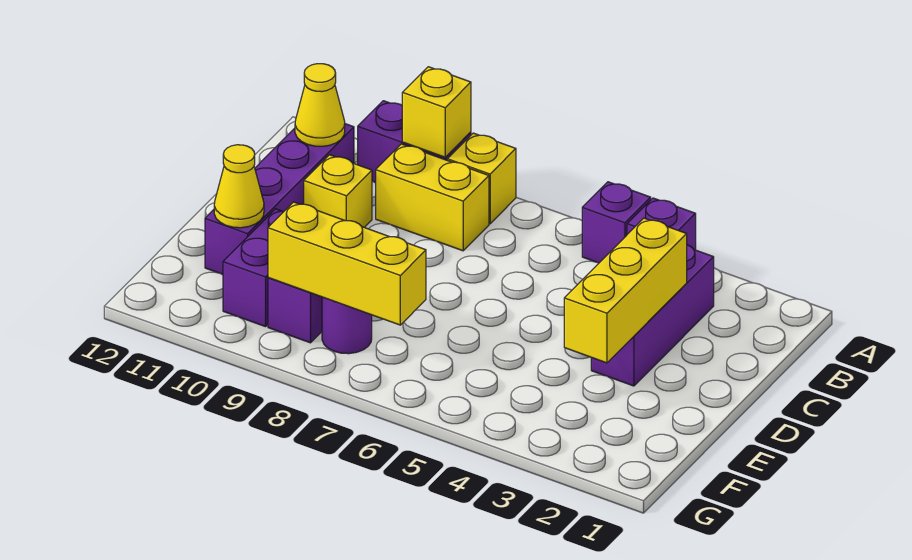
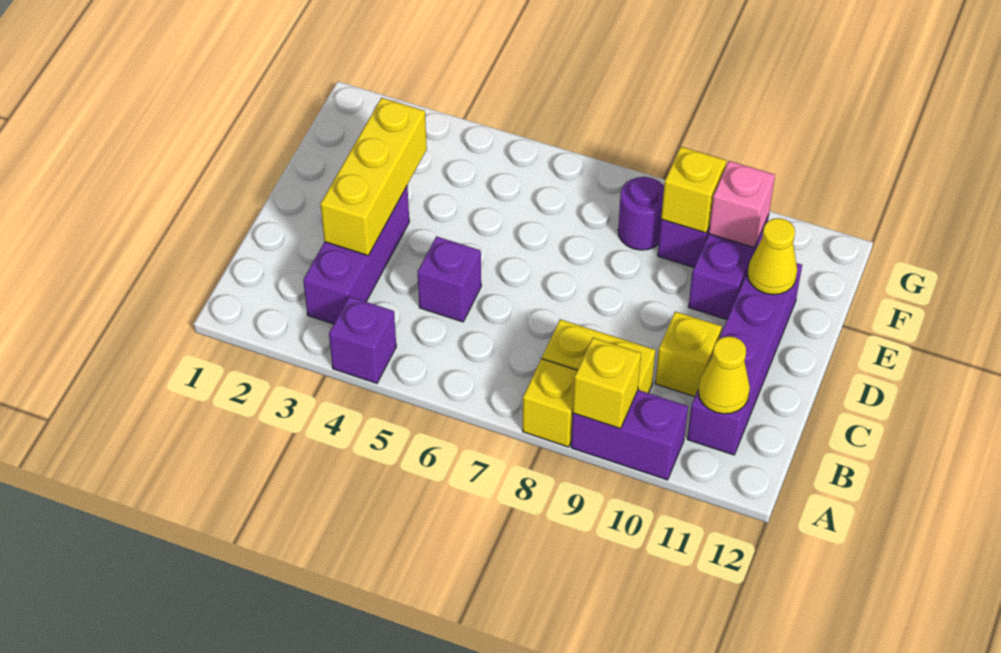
purple brick A5 level 1 -> purple brick C5 level 1
yellow brick F7:F9 level 2 -> yellow brick F9 level 2
none -> pink brick F10 level 2

